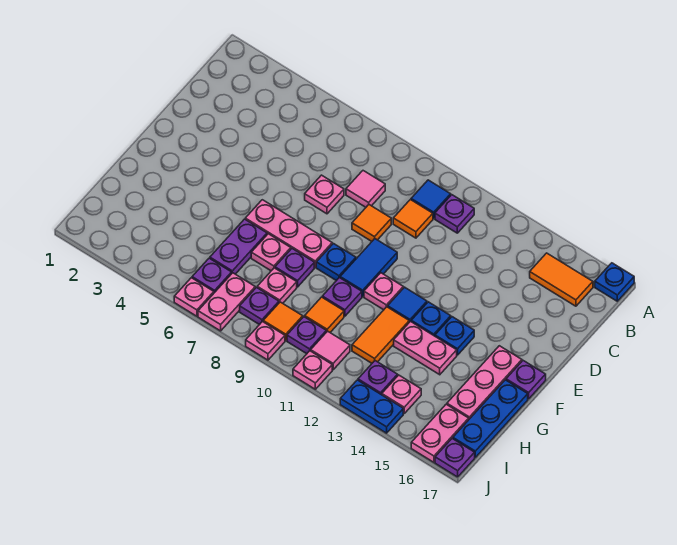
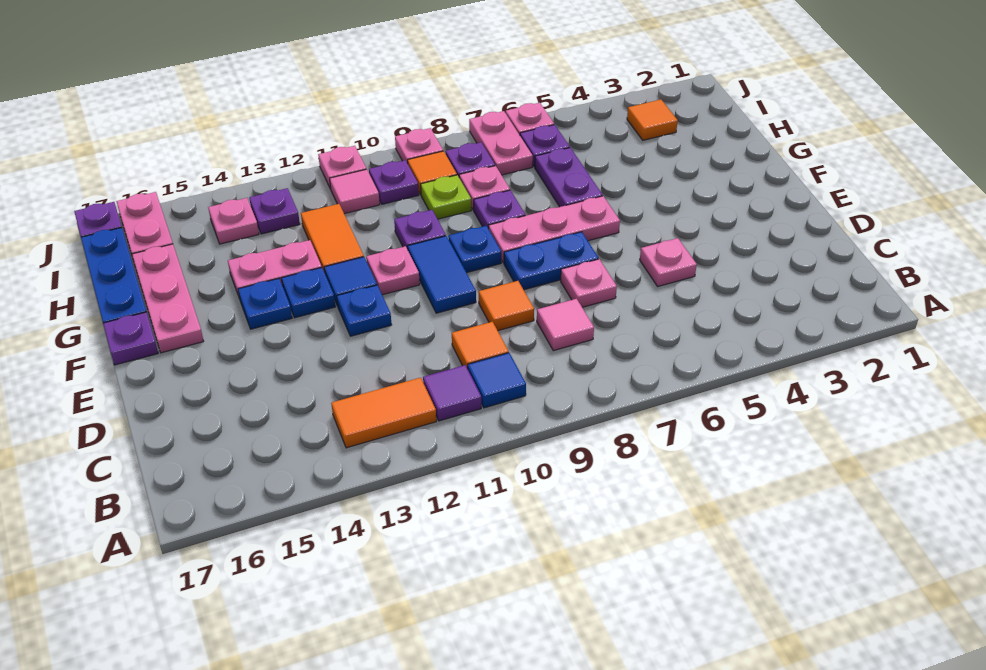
blue plate A17 level 1 -> blue plate E12 level 1
purple plate B11 level 1 -> purple tile B11 level 1
orange tile B15:B16 level 1 -> orange tile B12:B13 level 1
pink plate G7 level 1 -> pink plate D5 level 1
none -> lime plate H9 level 1
orange tile H10 level 1 -> orange tile I3 level 1
blue plate J13:J14 level 1 -> blue plate E7:E8 level 1

